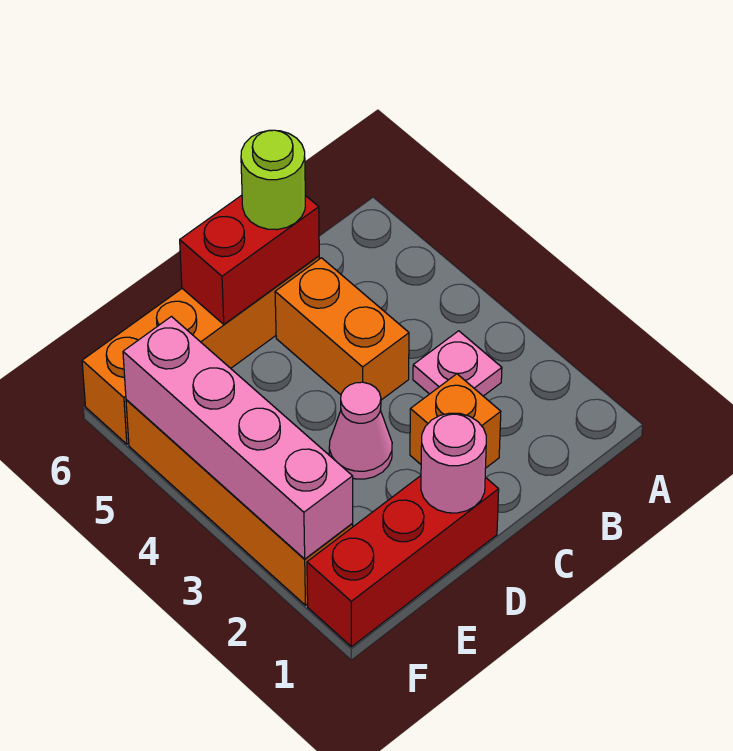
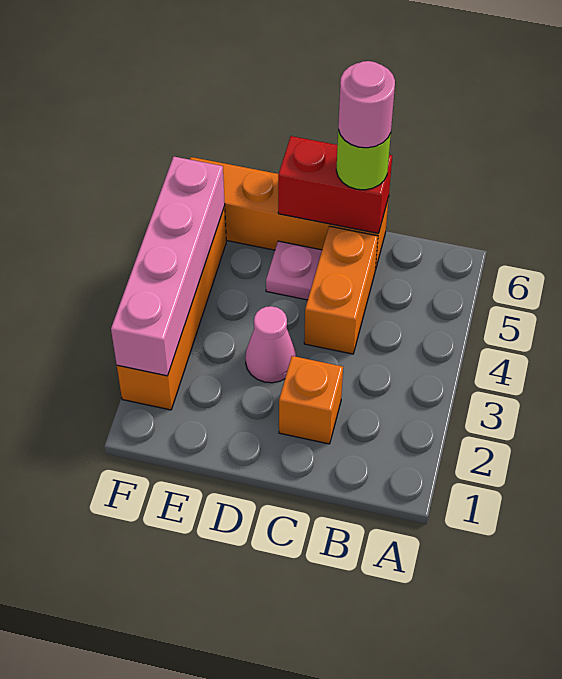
pink plate B3 level 1 -> pink plate D5 level 1
red brick D1:F1 level 1 -> none
pink round brick D1 level 2 -> pink round brick C6 level 4

